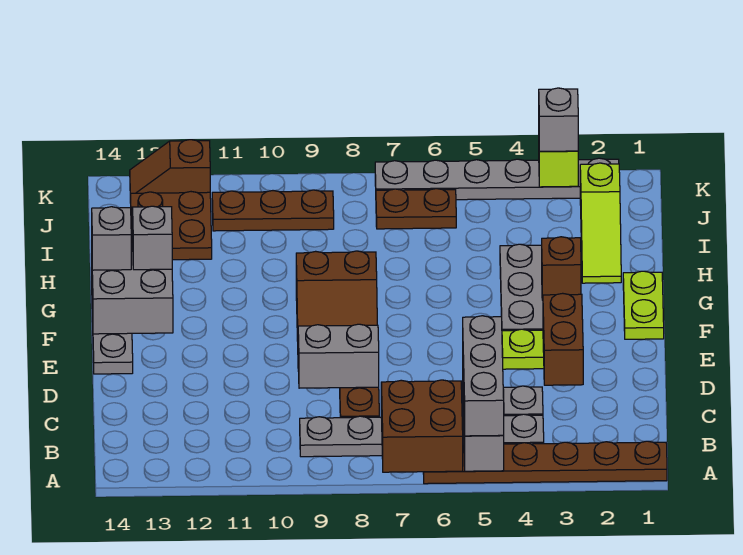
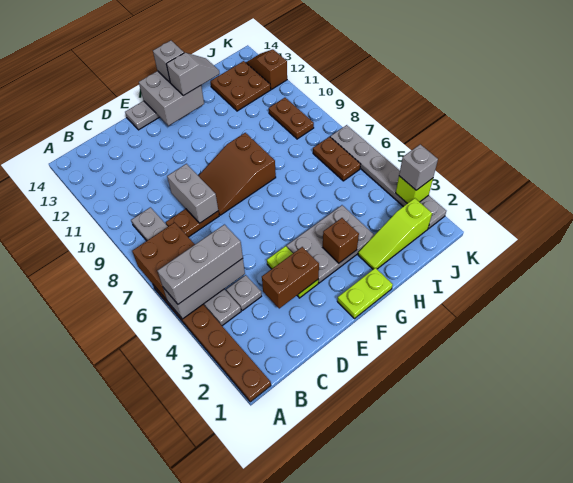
brown plate J9:J11 level 1 -> brown plate J9:J10 level 1

